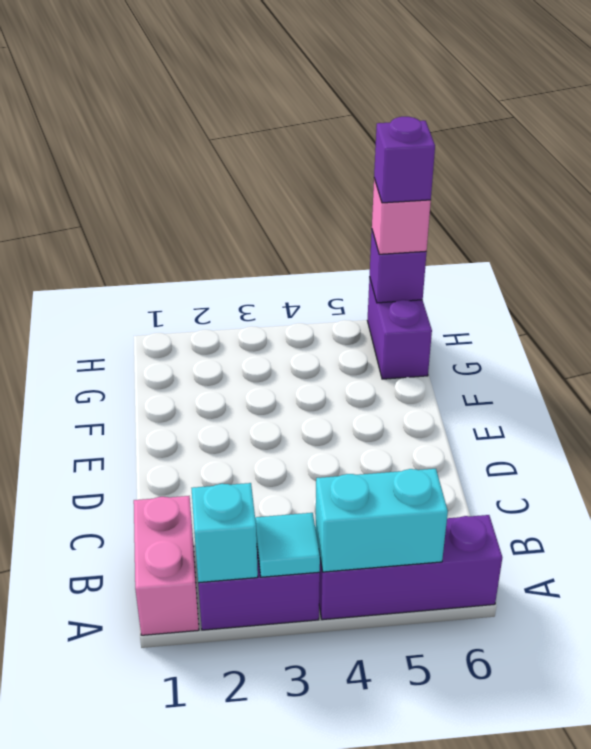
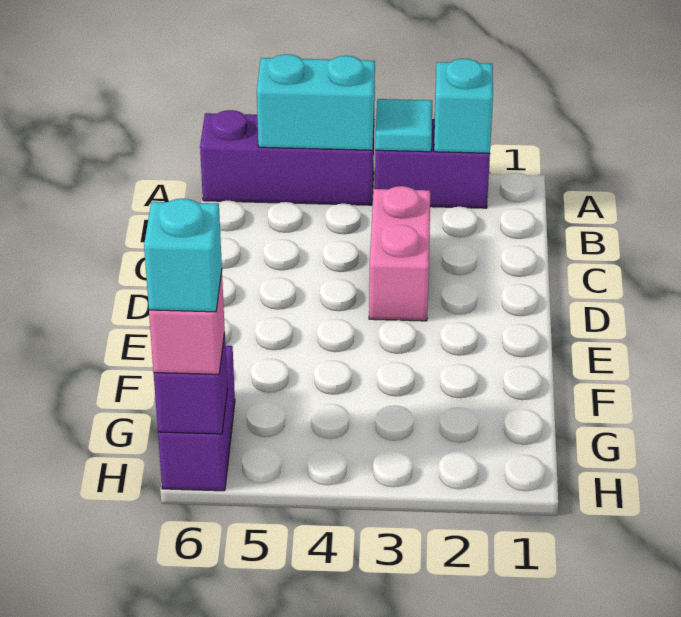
pink brick A1:B1 level 1 -> pink brick C3:D3 level 1
purple brick H6 level 4 -> cyan brick H6 level 4

